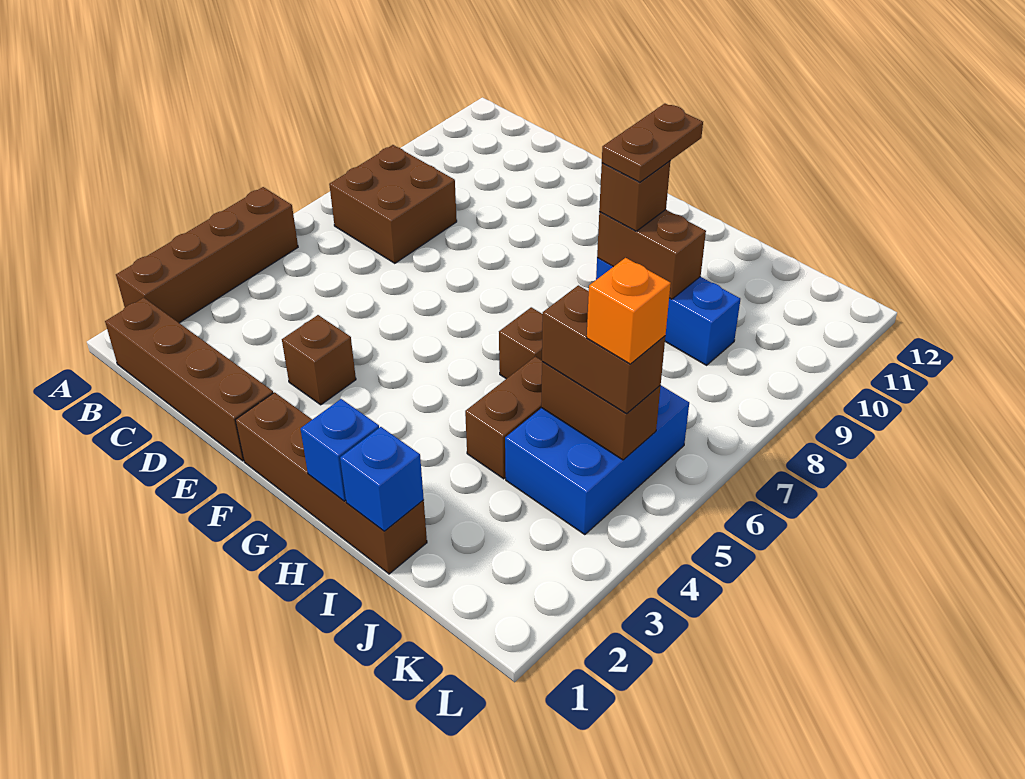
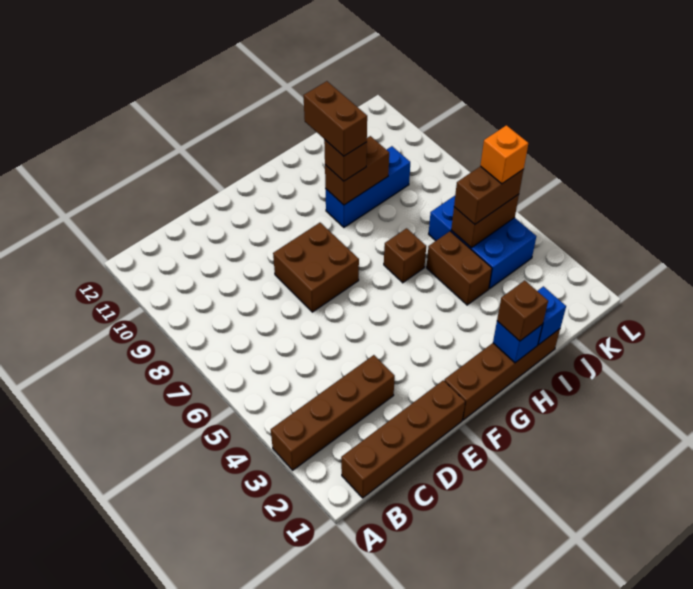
brown brick A2:A5 level 1 -> brown brick A3:D3 level 1
brown brick B7:C8 level 1 -> brown brick E7:F8 level 1
brown brick E3 level 1 -> brown brick H1 level 3
brown plate H9:H10 level 4 -> brown brick H9:H10 level 4

